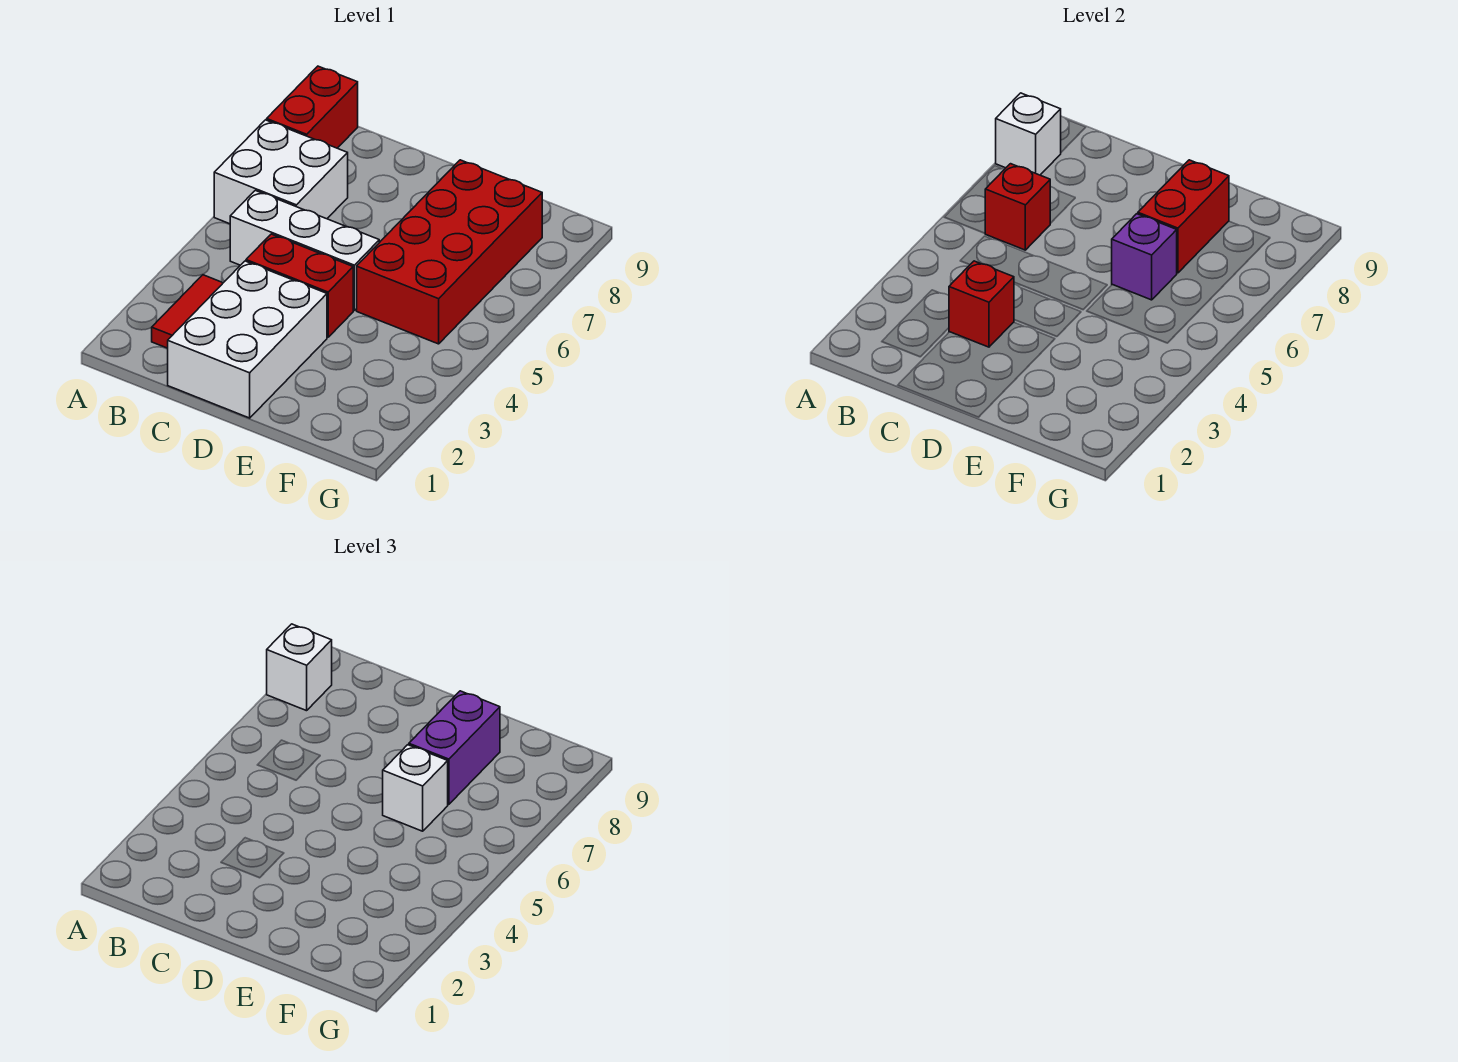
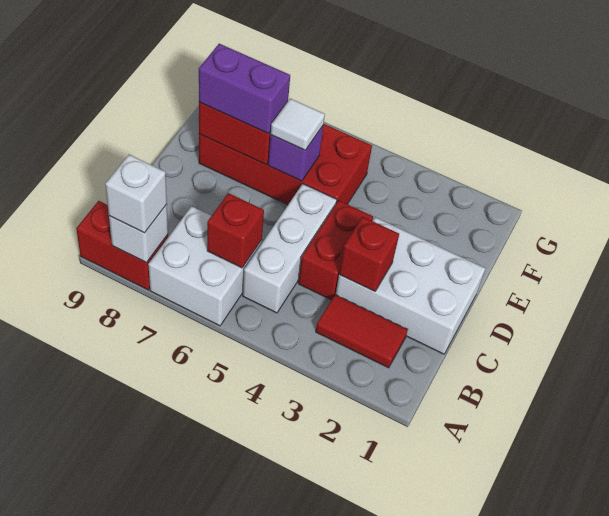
white brick E6 level 3 -> white tile E6 level 3

